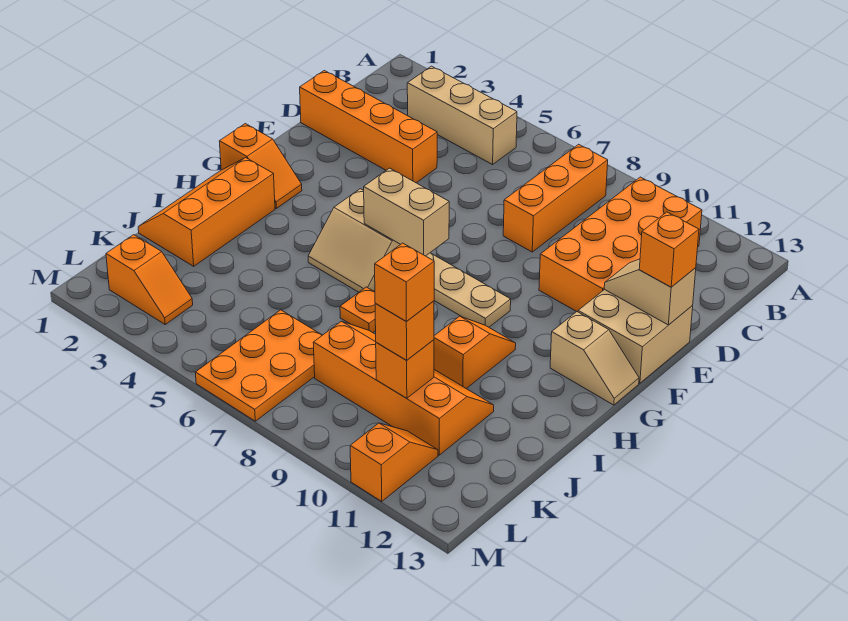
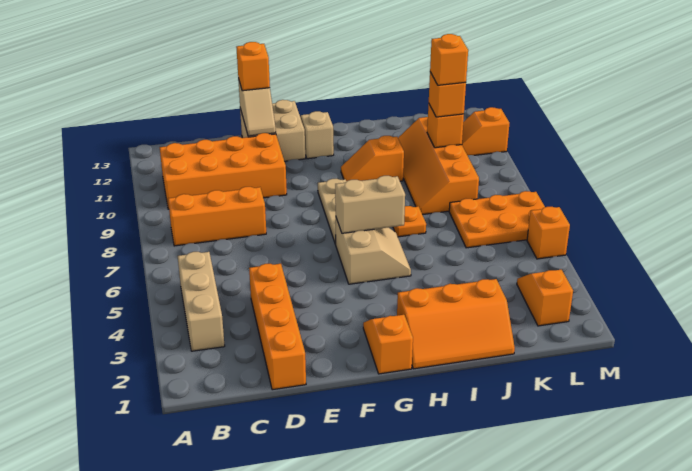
tan brick G6:G7 level 2 -> tan brick G6:H6 level 2
none -> orange brick M5 level 1

